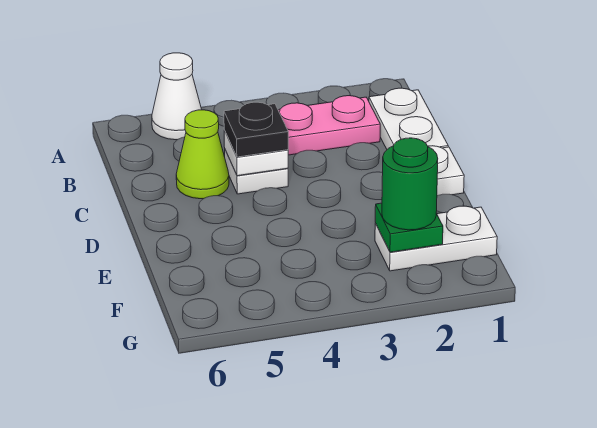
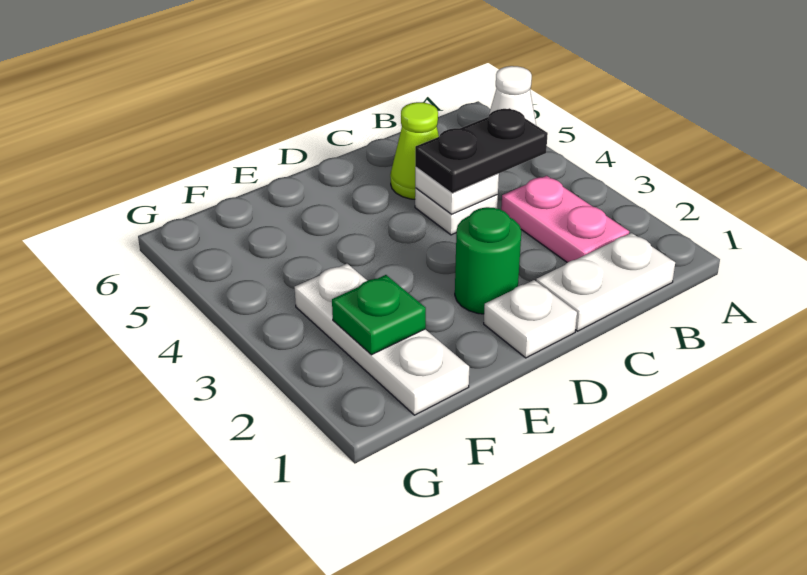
black plate C4 level 3 -> black plate B4:C4 level 3
white plate F1:F2 level 1 -> white plate F1:F3 level 1
green round brick F2 level 3 -> green round brick D2 level 1

